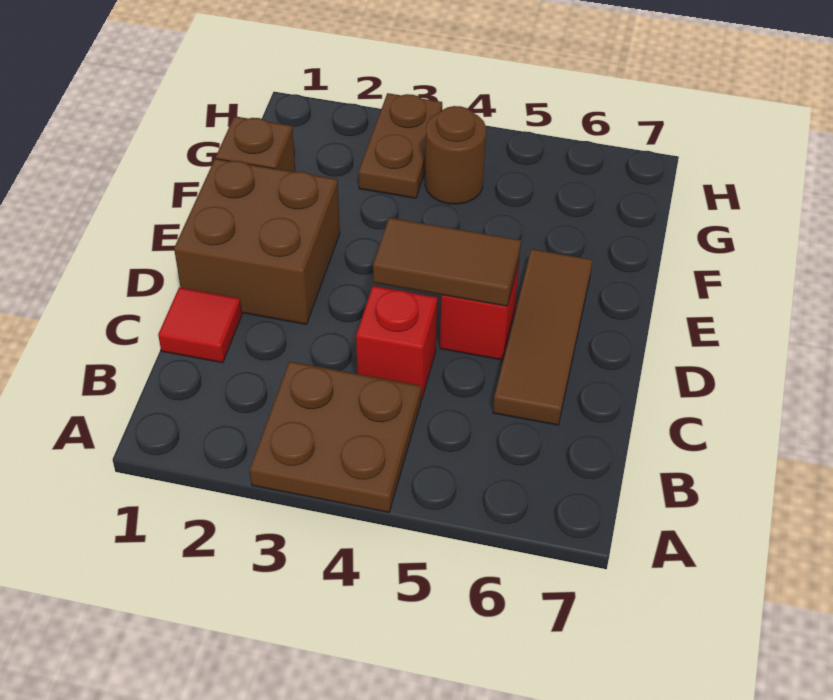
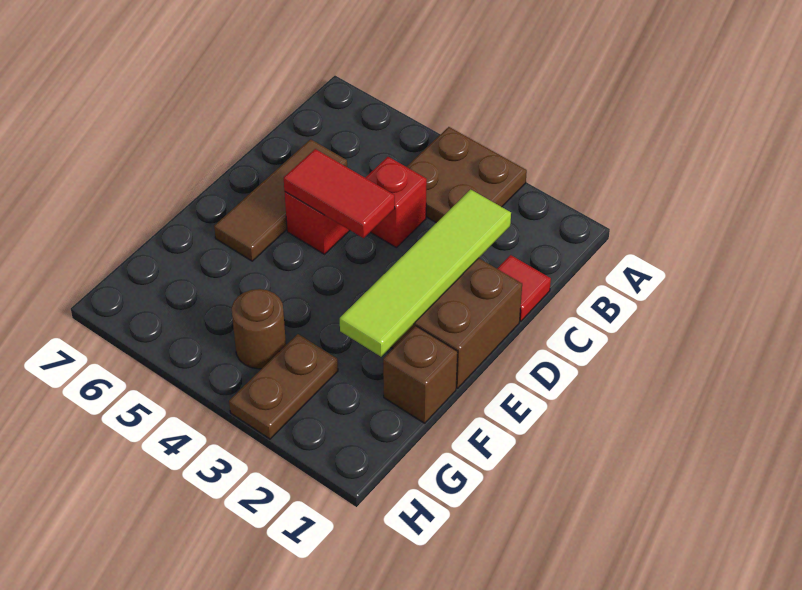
none -> lime tile C2:F2 level 2
brown tile D4:D5 level 2 -> red tile D4:D5 level 2

